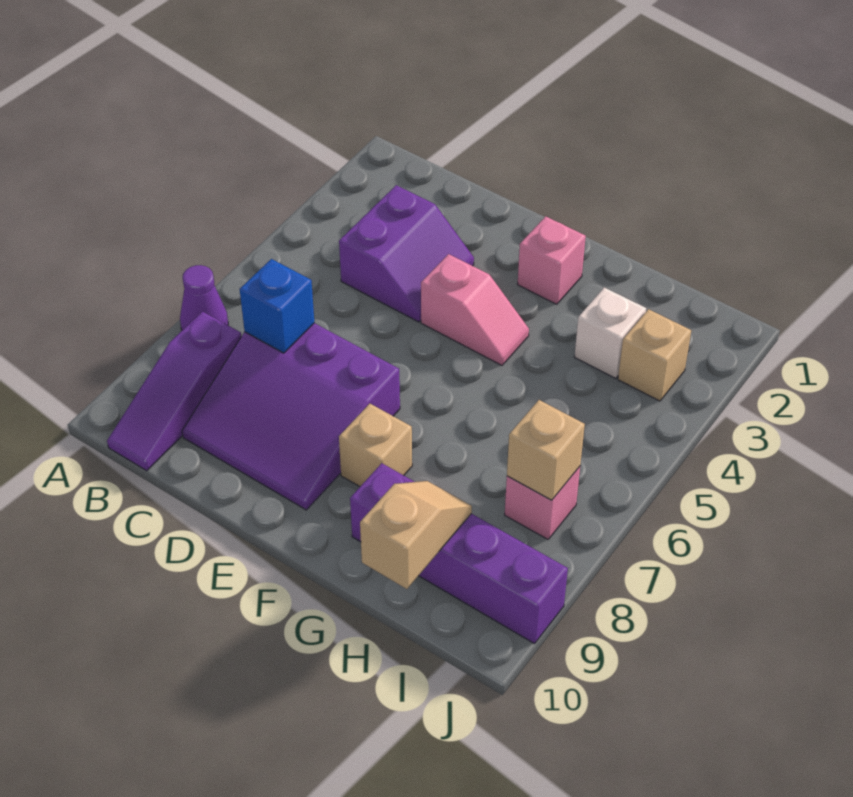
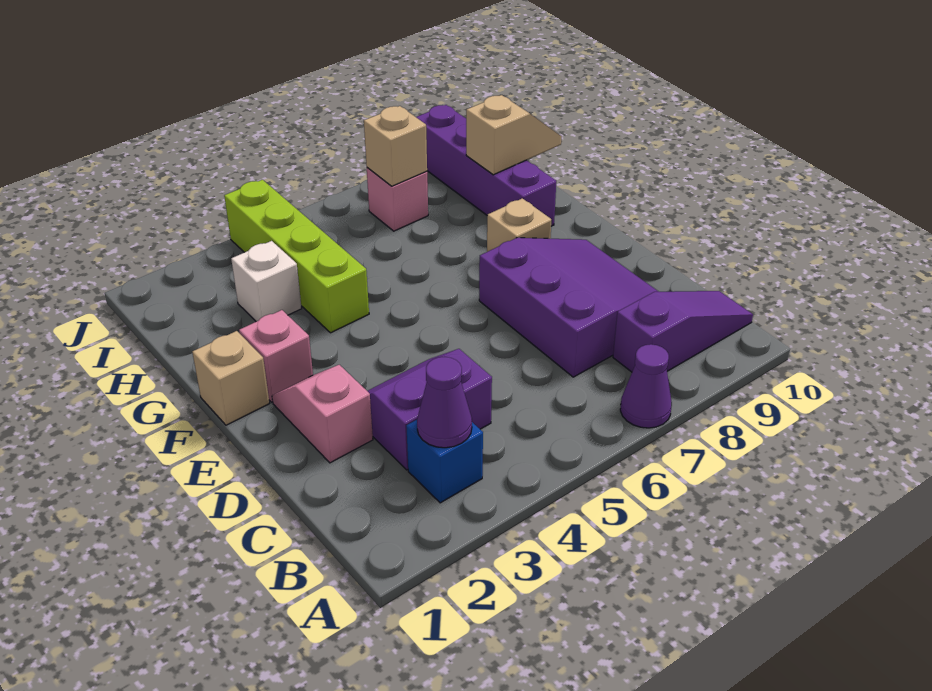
none -> purple cone B3 level 2
blue brick C7 level 2 -> blue brick B3 level 1
pink slope E4:F4 level 1 top E -> pink slope D2:E2 level 1 top D
none -> lime brick G4:J4 level 1
tan slope H9:H10 level 2 top 10 -> tan slope H9:H10 level 2 top 9
tan brick I3 level 1 -> tan brick F1 level 1

